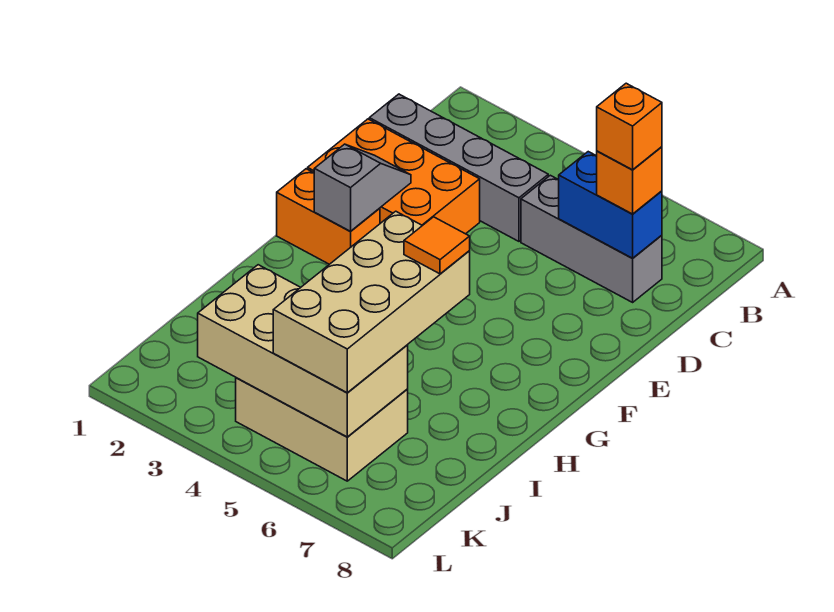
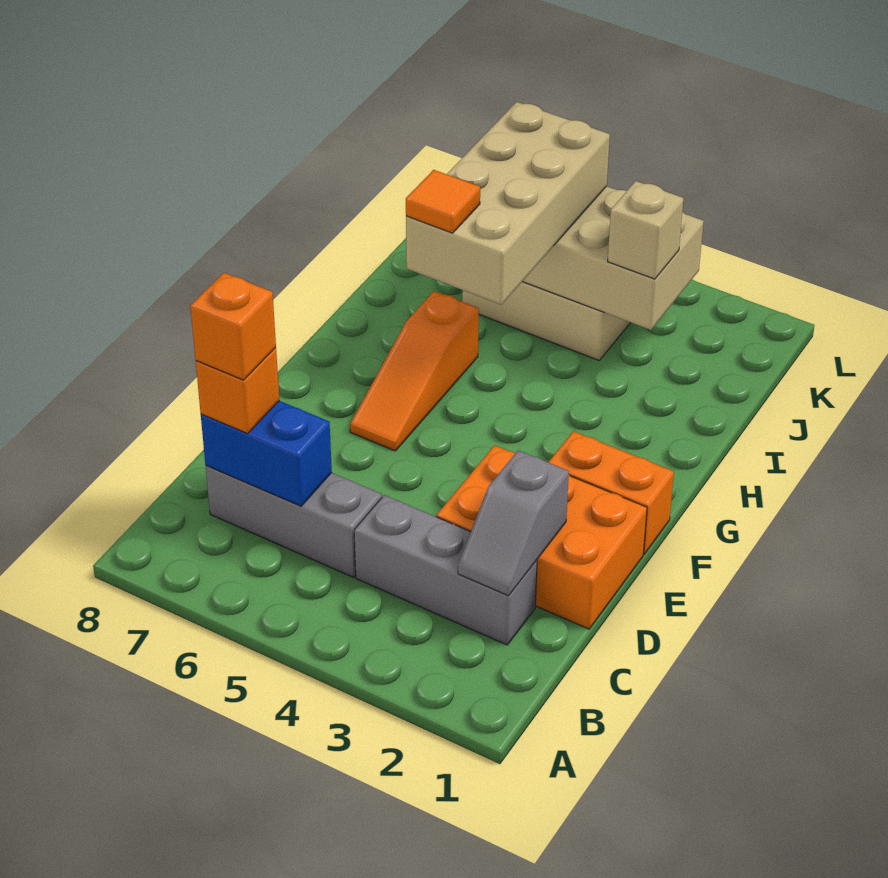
grey brick C1:C4 level 1 -> grey brick C2:C4 level 1
grey slope E2:F2 level 2 top F -> grey slope C2:D2 level 2 top D
none -> orange slope F6:H6 level 1 top H
none -> tan brick J3 level 3

